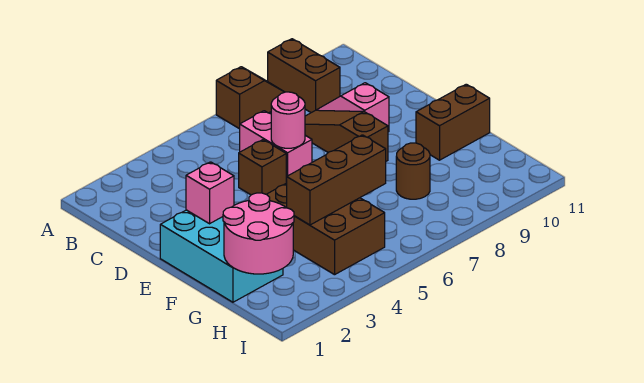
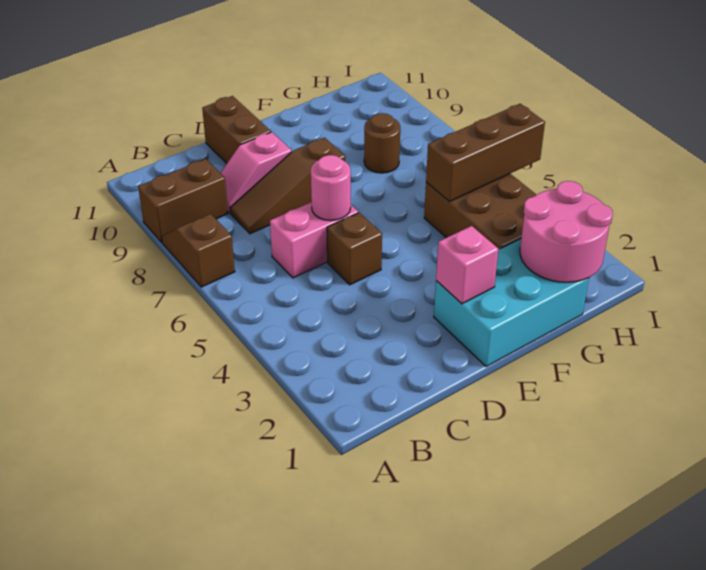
brown brick F4:H5 level 1 -> brown brick G3:H5 level 1
brown brick F10:F11 level 1 -> brown brick D10:D11 level 1
brown brick G4:G6 level 2 -> brown brick G5:I5 level 2

